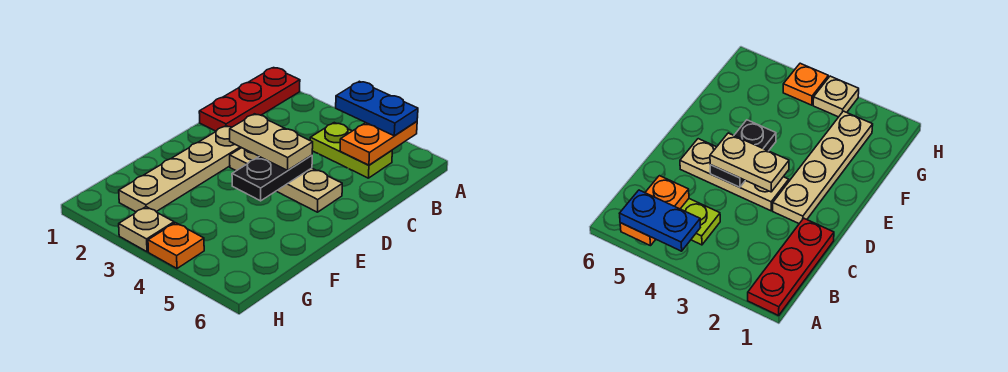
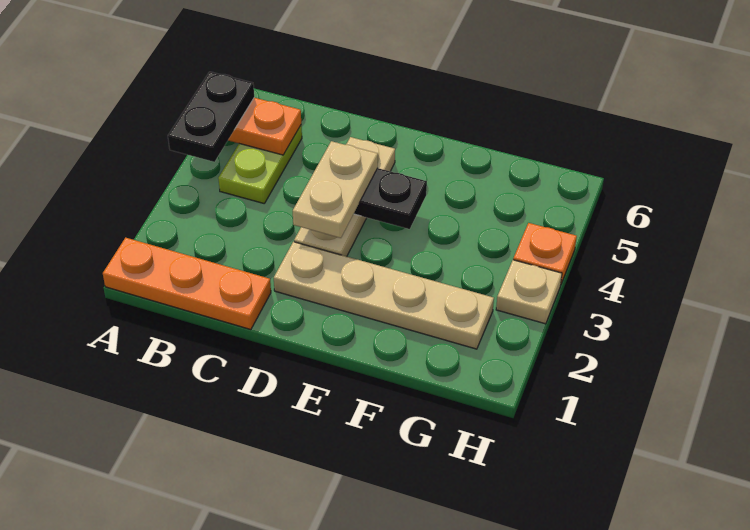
red plate A1:C1 level 1 -> orange plate A1:C1 level 1
blue plate A4:A5 level 3 -> black plate A4:A5 level 3

